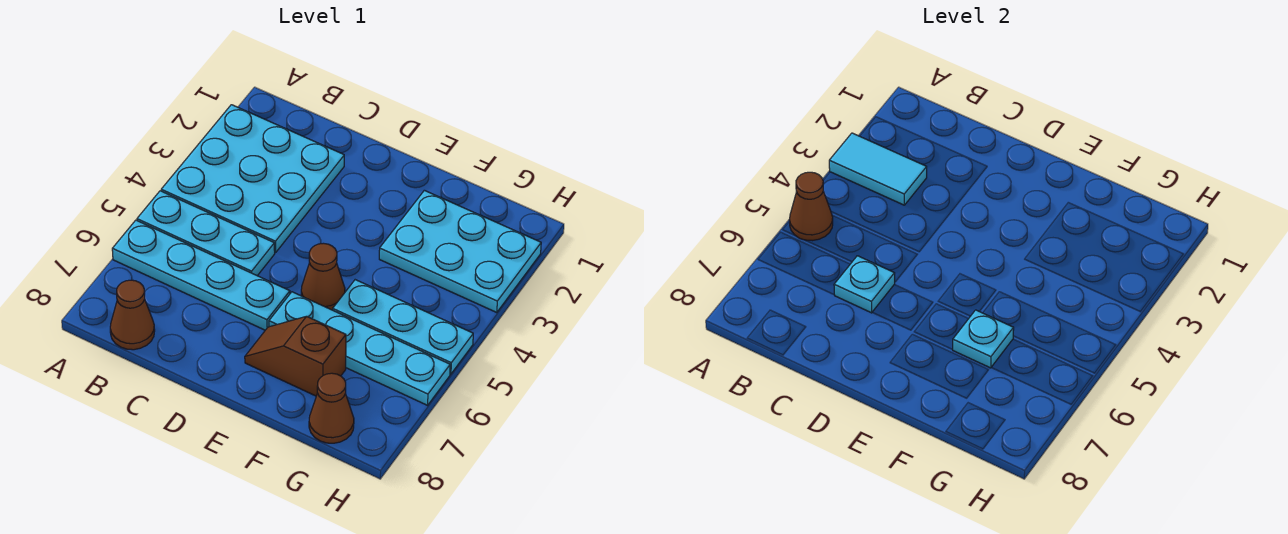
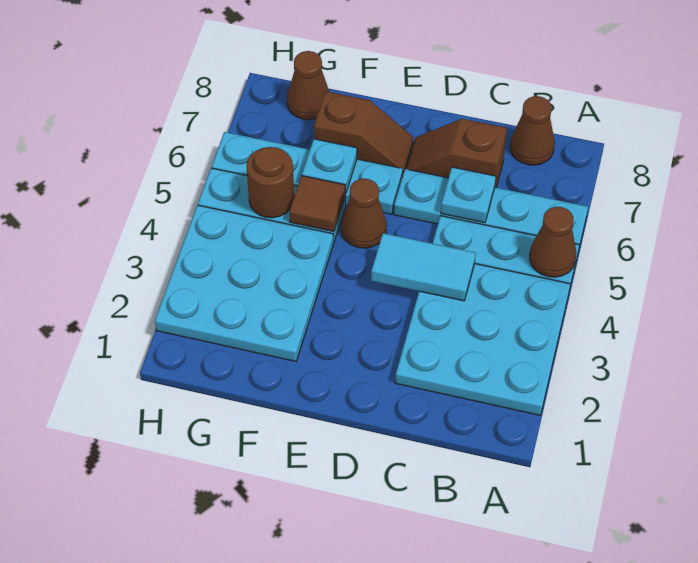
cyan tile A3:B3 level 2 -> cyan tile C4:D4 level 2
none -> brown slope C7:D7 level 1 top C
cyan plate F2:H3 level 1 -> cyan plate F2:H4 level 1
none -> brown tile F5 level 2
none -> brown round brick G5 level 2

